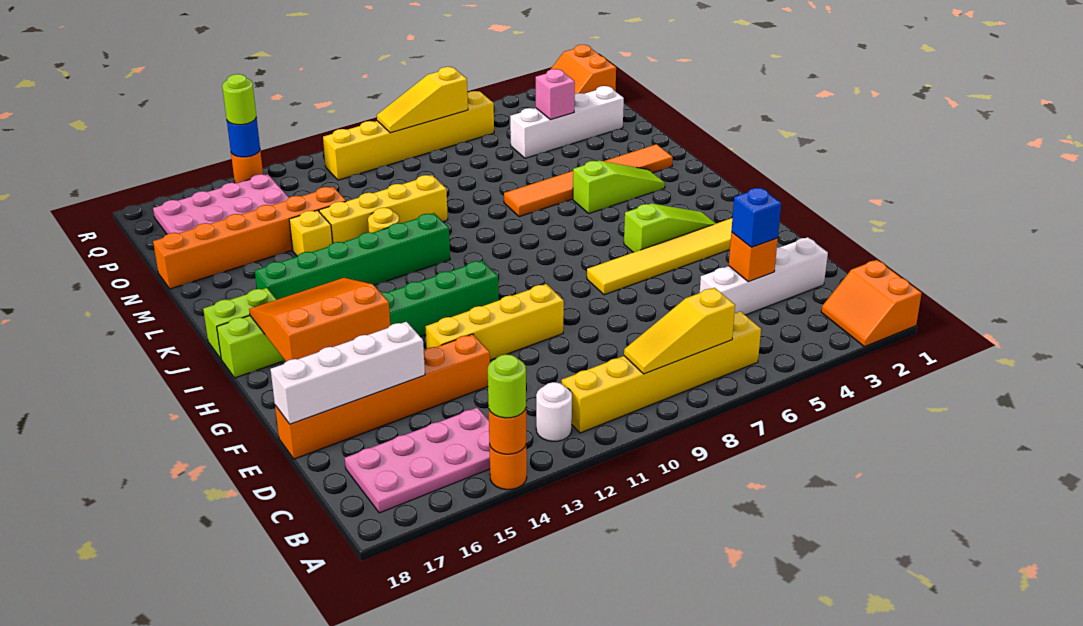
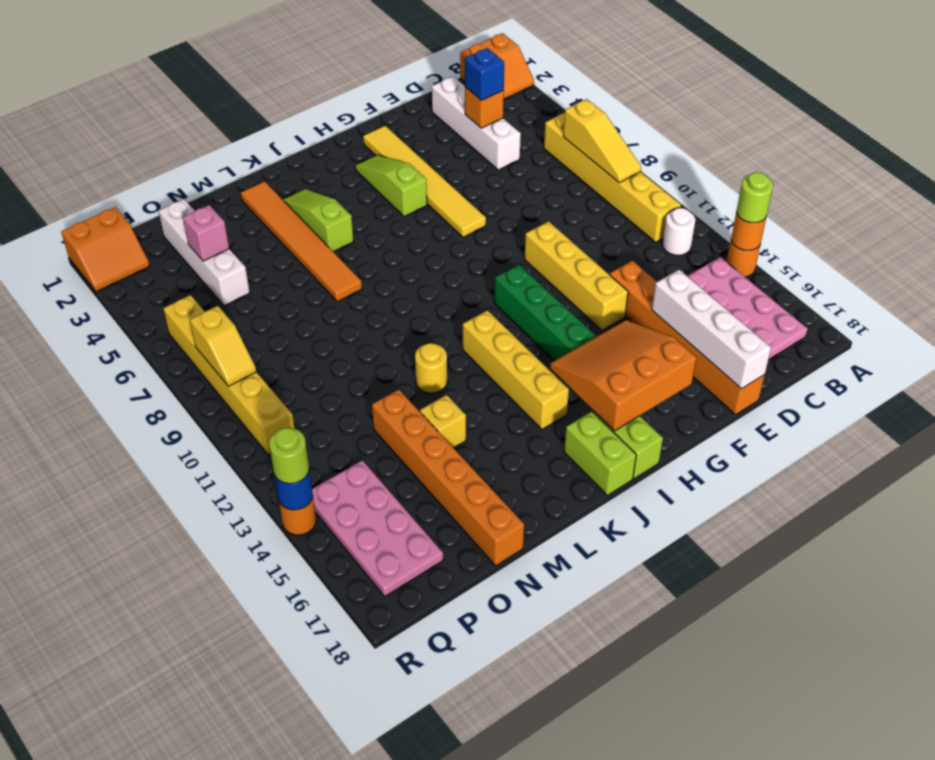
orange slope G15:I17 level 2 top G -> orange slope G15:I17 level 2 top 17
green brick K11:K16 level 1 -> none
yellow brick M10:M13 level 1 -> yellow brick J12:J15 level 1
yellow slope Q7:Q9 level 2 top 7 -> yellow slope Q8:Q9 level 2 top 8

